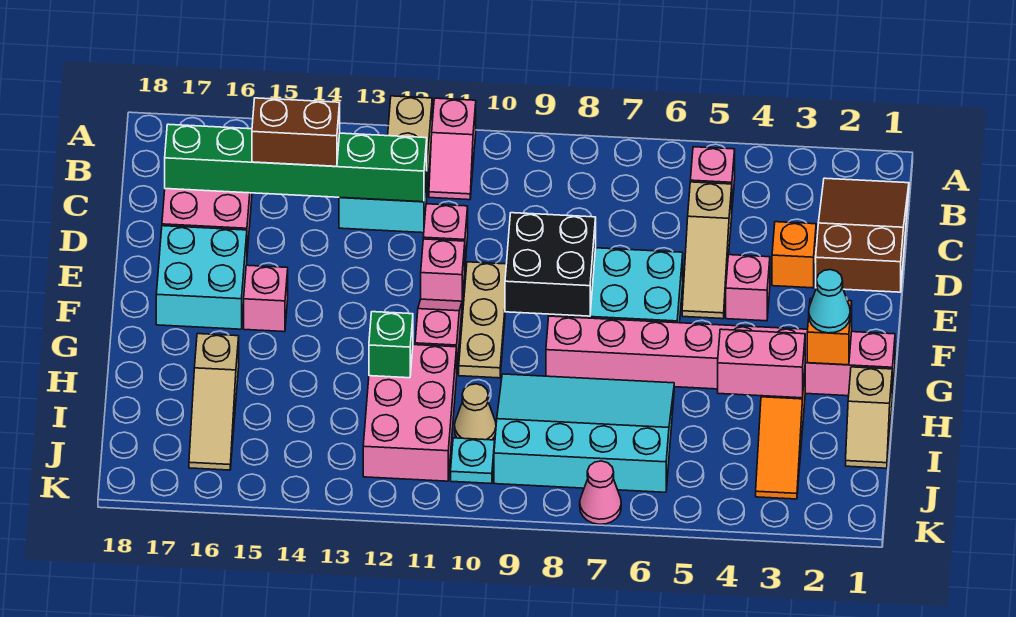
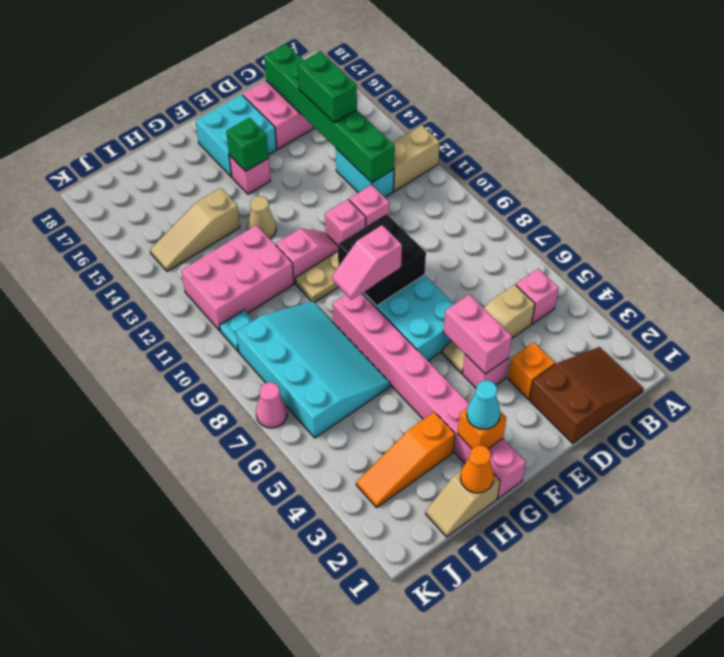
pink slope A11:B11 level 1 top A -> pink slope F8:G8 level 3 top F
brown brick C14:C15 level 3 -> green brick C14:C15 level 3
none -> orange cone H1 level 2
pink brick H3:H4 level 2 -> pink brick E4:E5 level 2
green brick H12 level 2 -> green brick F15 level 2
tan slope H16:J16 level 1 top H -> tan slope H14:J14 level 1 top H
tan cone I10 level 1 -> tan cone G13 level 1

